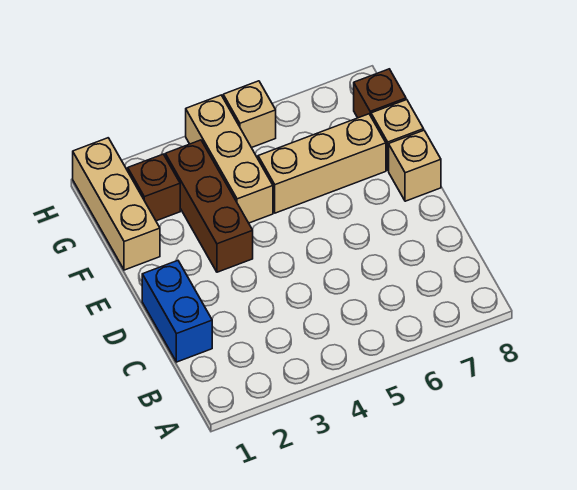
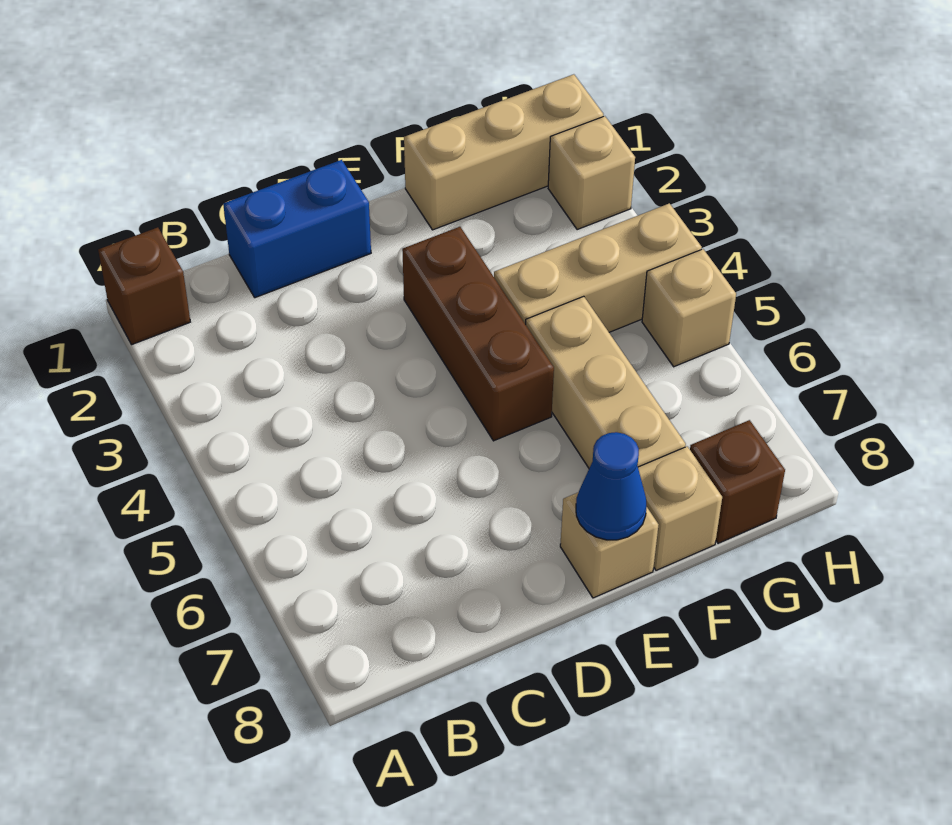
brown brick E3:G3 level 1 -> brown brick E3:E5 level 1
none -> blue cone E8 level 2
brown brick G2 level 1 -> brown brick A1 level 1
none -> tan brick H2 level 1

